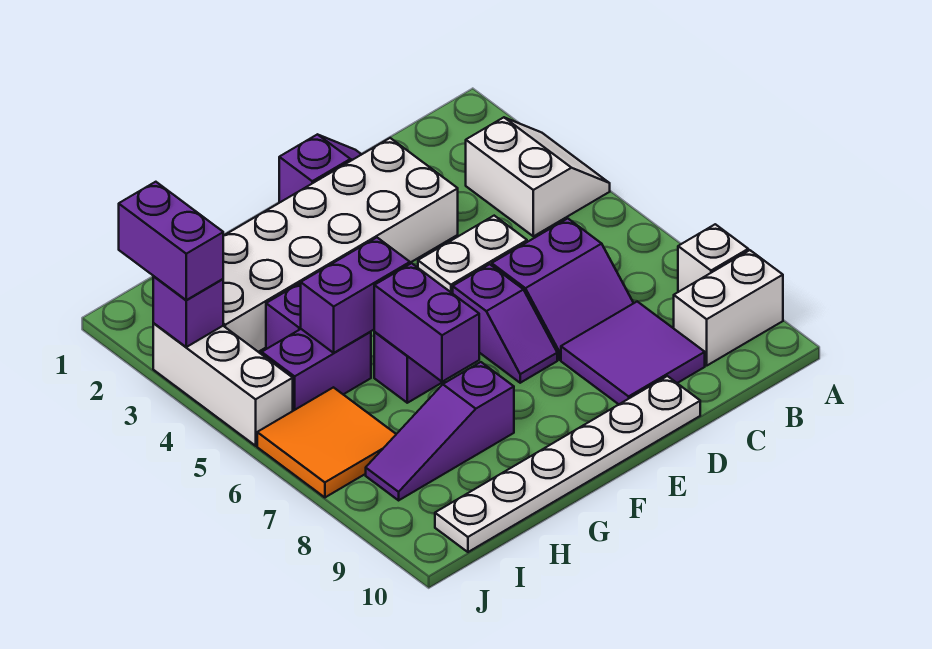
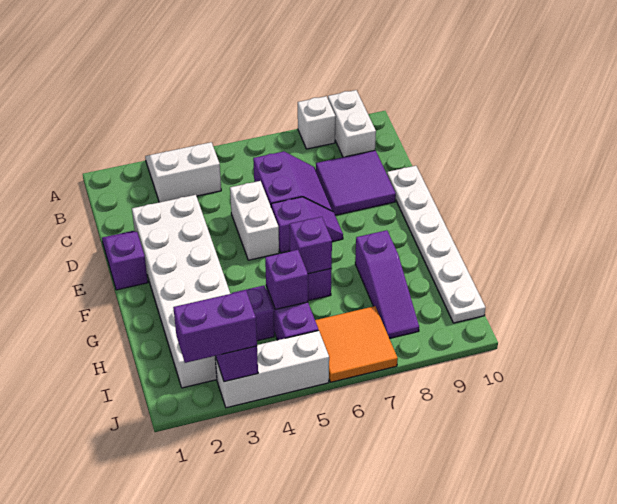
purple brick G5:H5 level 2 -> purple brick H5 level 2
purple brick G6:G7 level 2 -> purple brick G6 level 2

